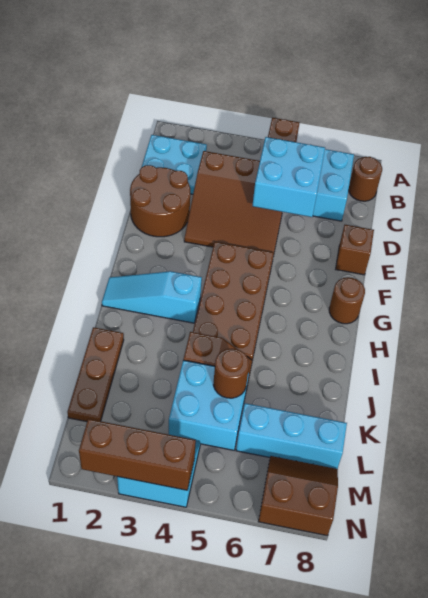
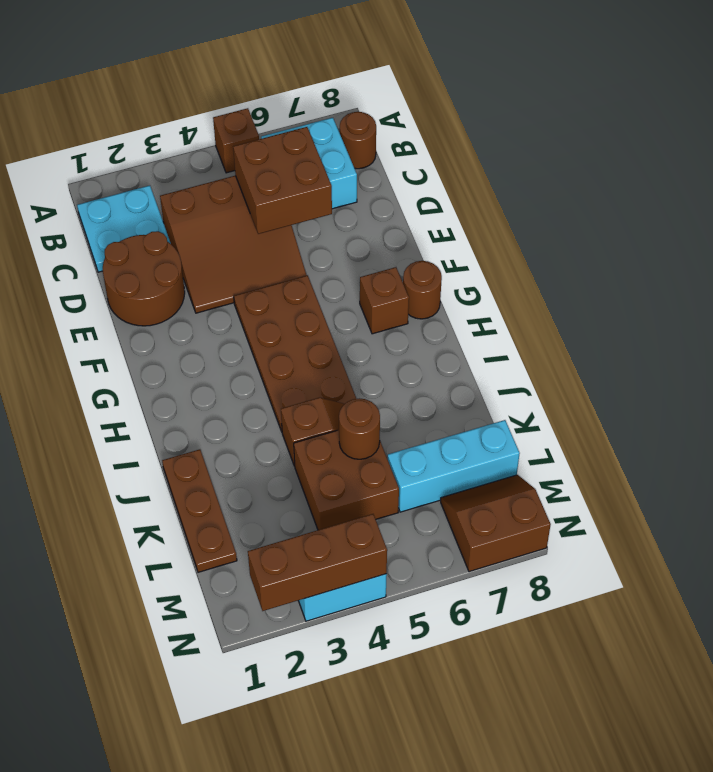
cyan brick C5:D6 level 2 -> brown brick C5:D6 level 2
brown brick E8 level 1 -> brown brick G7 level 1
cyan slope H1:H3 level 1 top 3 -> none
cyan brick K4:L5 level 1 -> brown brick K4:L5 level 1

